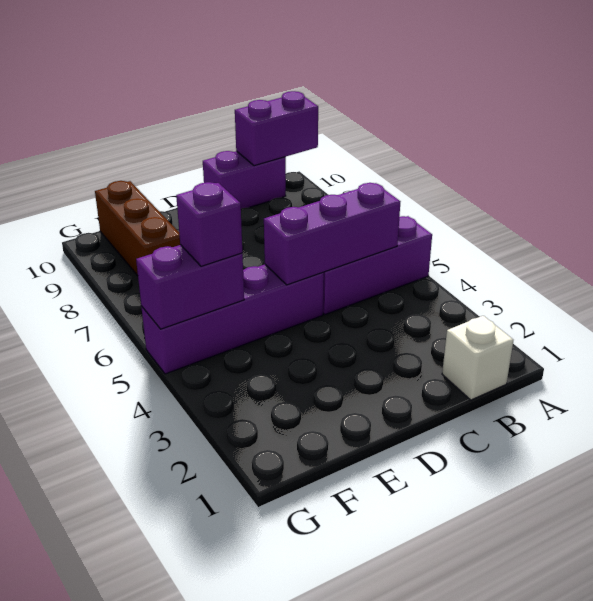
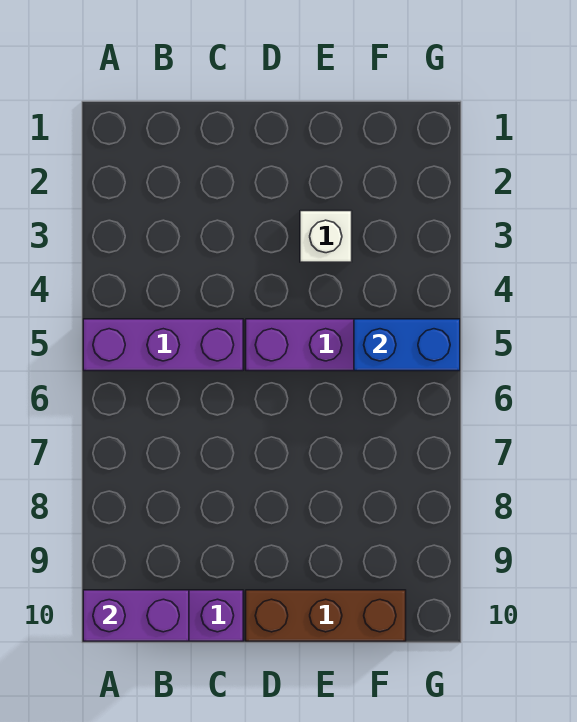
white brick B1 level 1 -> white brick E3 level 1
purple brick B5:D5 level 2 -> none
purple brick F5:G5 level 2 -> blue brick F5:G5 level 2
purple brick F5 level 3 -> none
brown brick F8:F10 level 1 -> brown brick D10:F10 level 1

